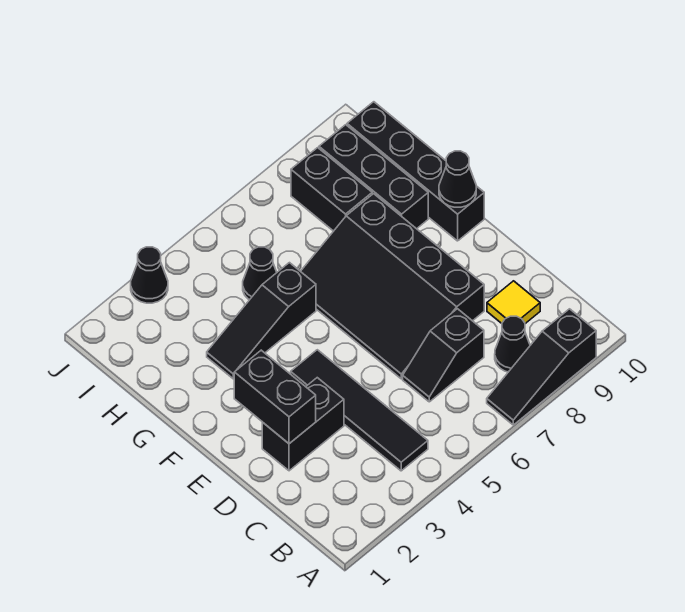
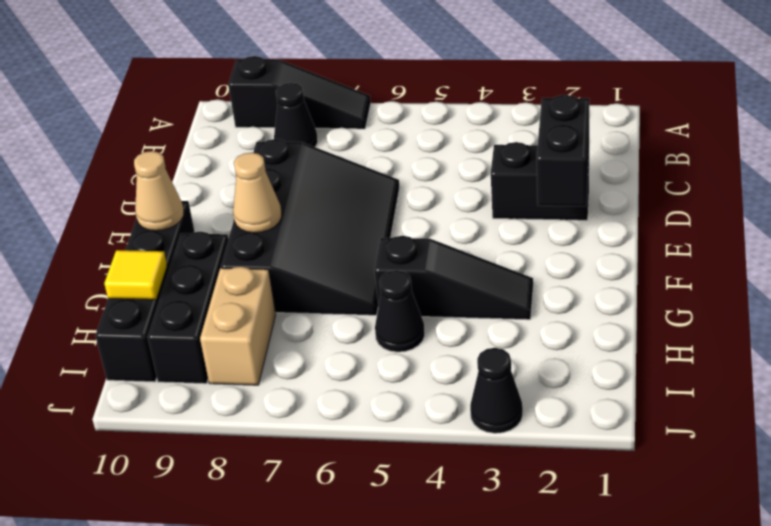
black tile B4:E4 level 1 -> none
black slope C6:C7 level 1 top 7 -> none
yellow tile C9 level 1 -> yellow tile H10 level 2
none -> tan cone F8 level 2
black cone F10 level 2 -> tan cone F10 level 2
black brick H8:I8 level 1 -> tan brick H8:I8 level 1

